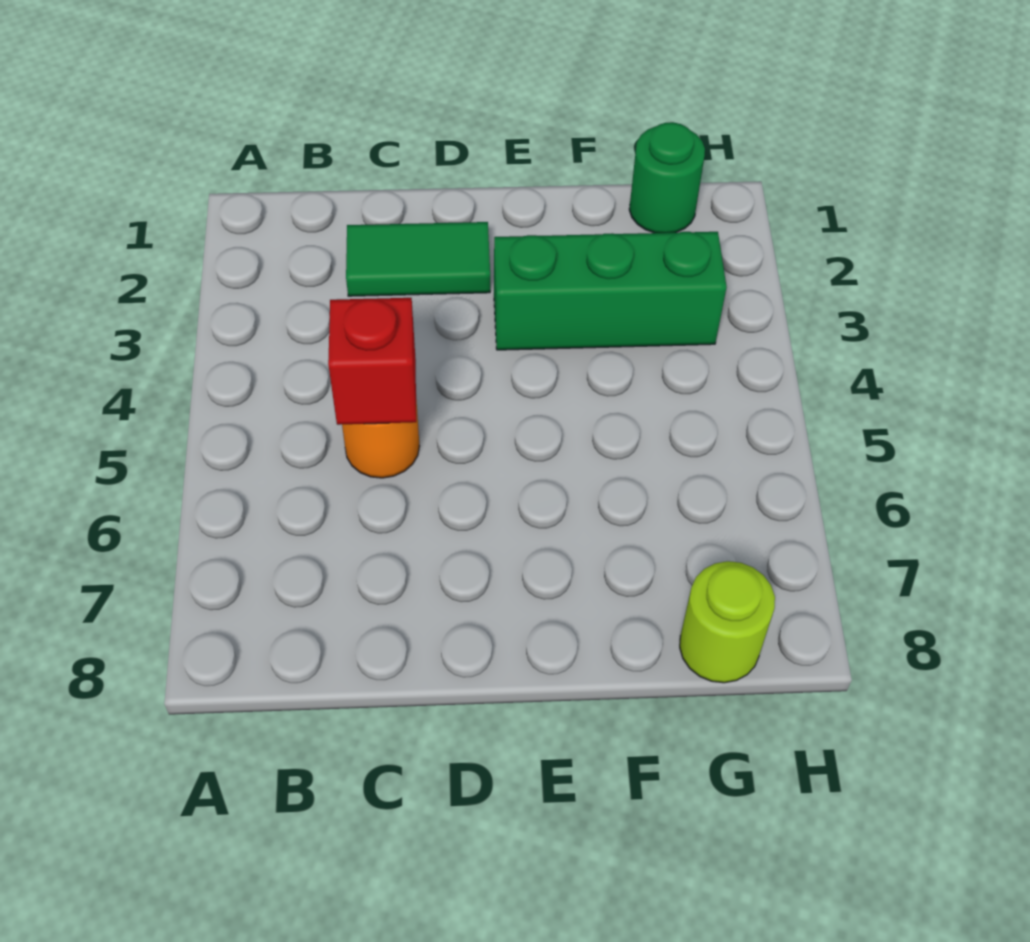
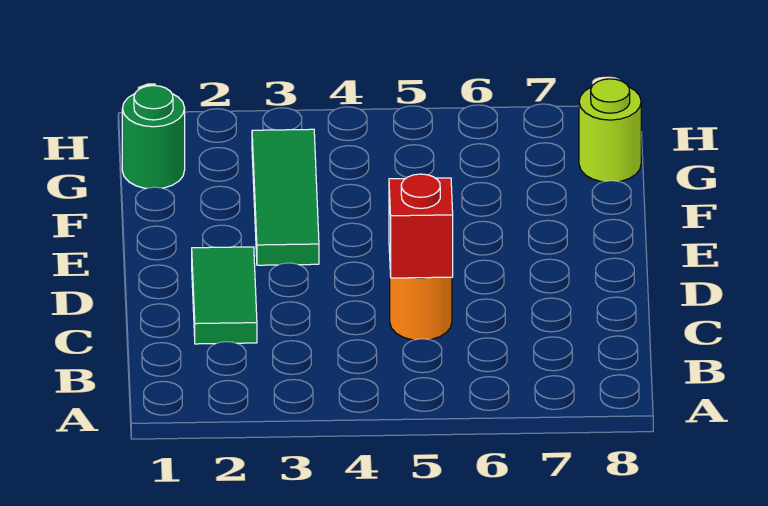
green brick E3:G3 level 1 -> green tile E3:G3 level 1

